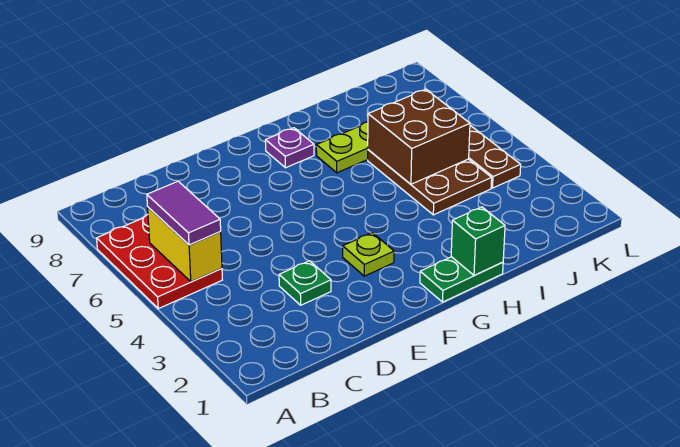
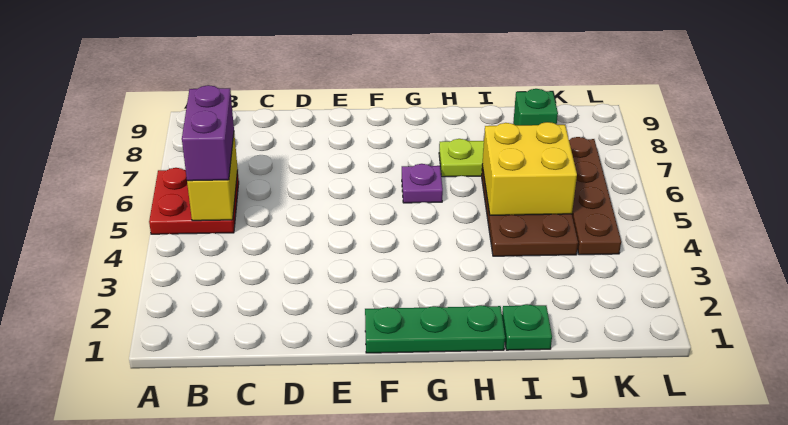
red plate A5:B7 level 1 -> red plate A5:B6 level 1
purple tile B5:B6 level 3 -> purple brick B5:B6 level 3
green plate D3 level 1 -> green plate I1 level 1
lime plate F3 level 1 -> none
green plate G1:H1 level 1 -> green plate F1:H1 level 1
purple plate G8 level 1 -> purple plate G6 level 1
green brick H1 level 2 -> green brick J8 level 1
brown brick I5:J6 level 2 -> yellow brick I5:J6 level 2

